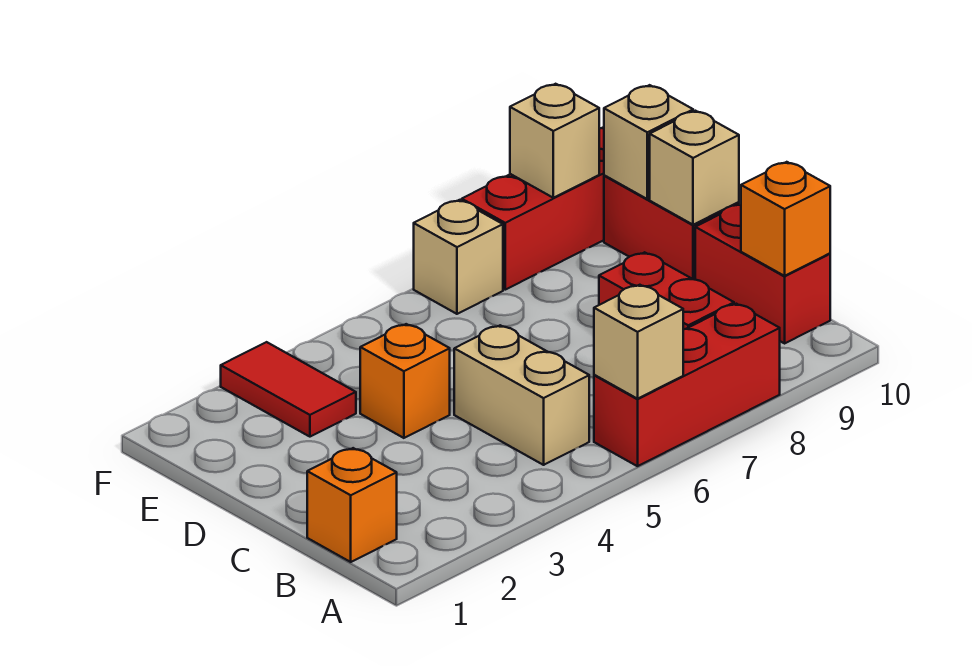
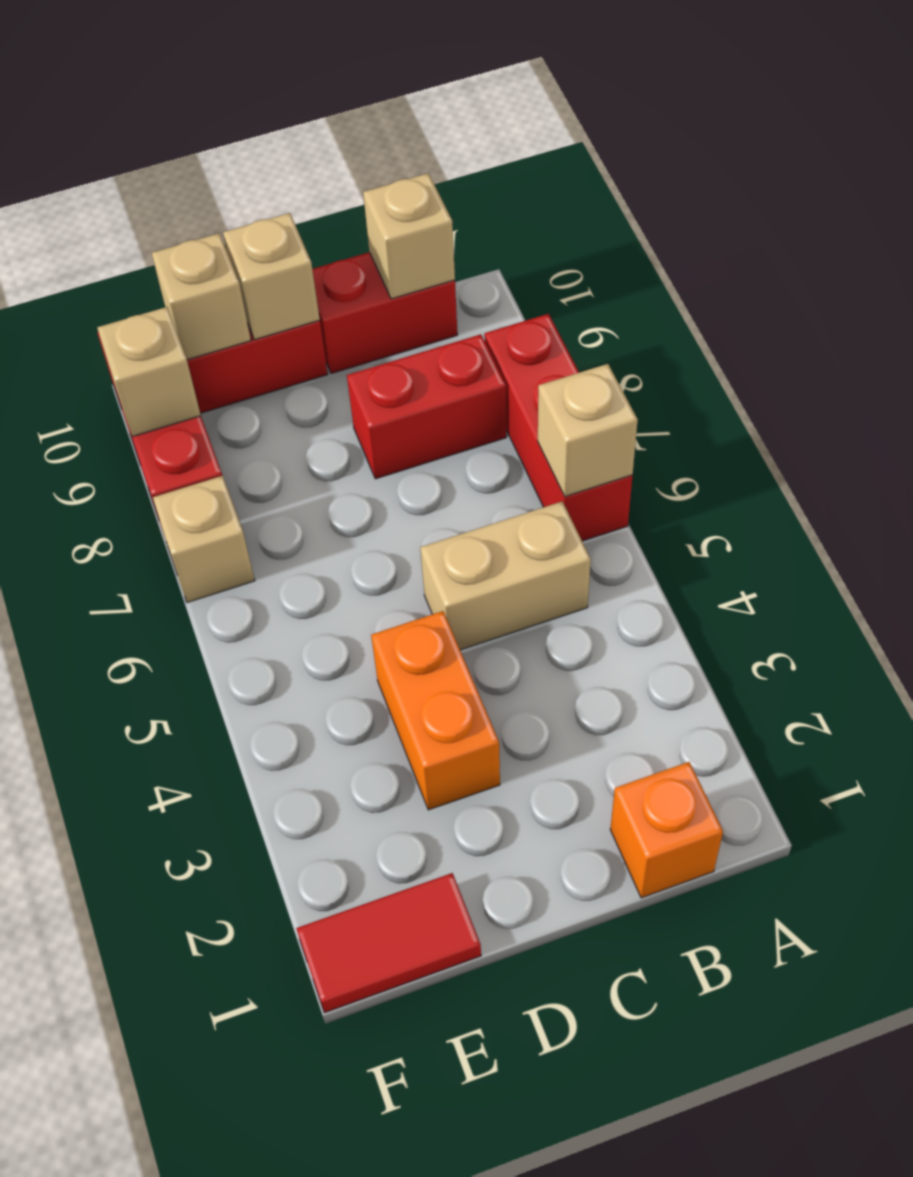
orange brick B10 level 2 -> tan brick B10 level 2
orange brick D4 level 1 -> orange brick D3:D4 level 1
red tile E3:F3 level 1 -> red tile E1:F1 level 1

